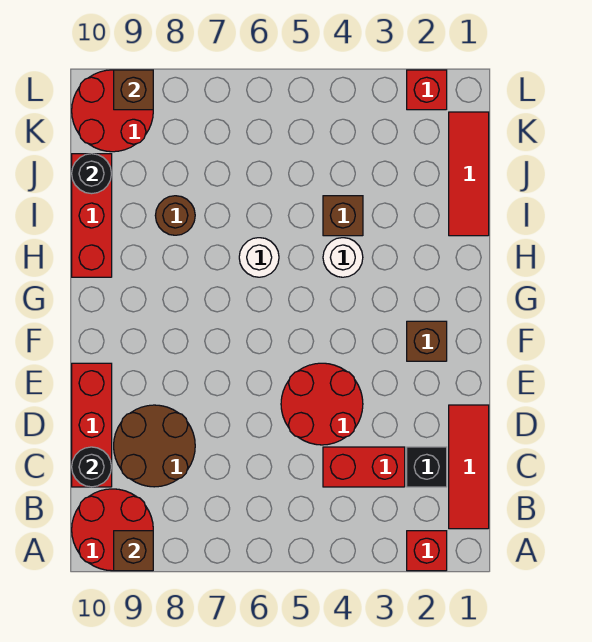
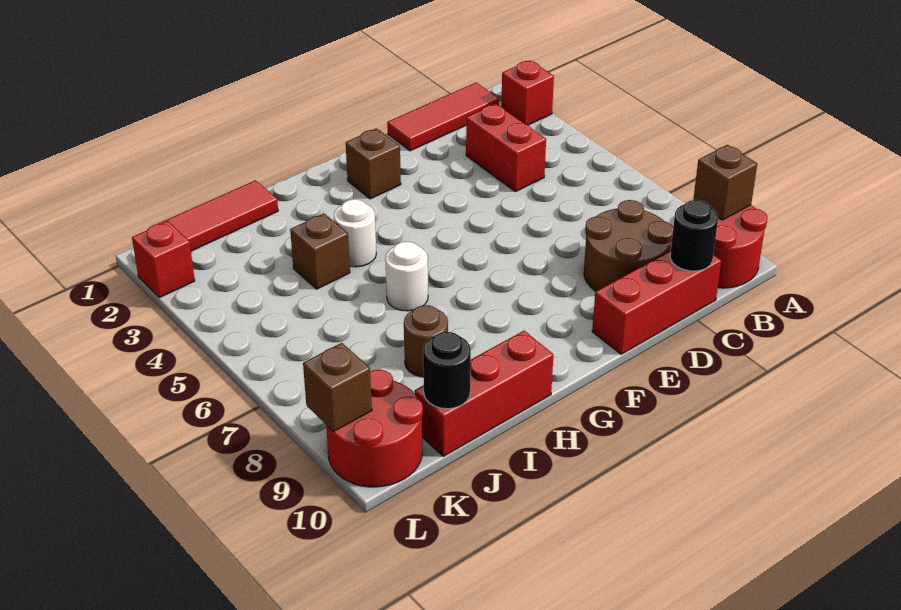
black brick C2 level 1 -> none
red round brick D4:E5 level 1 -> none

